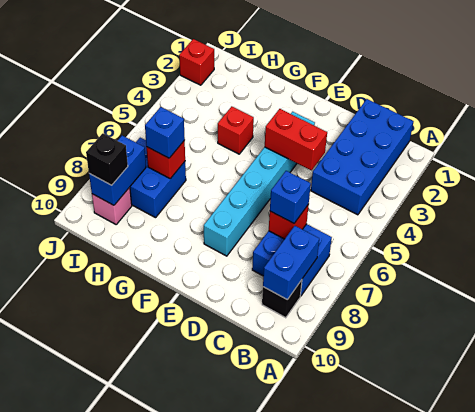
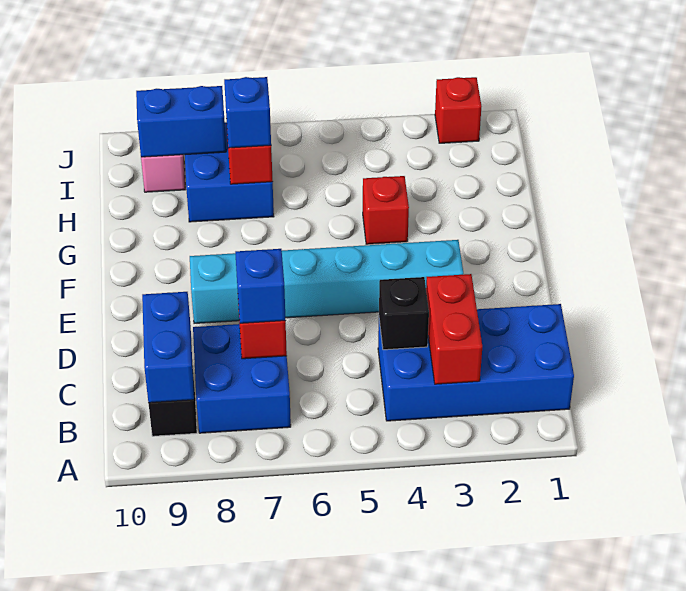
blue brick B8:B9 level 2 -> blue brick B9:C9 level 2
red brick D4:E4 level 2 -> red brick B3:C3 level 2
black brick I9 level 3 -> black brick C4 level 2

